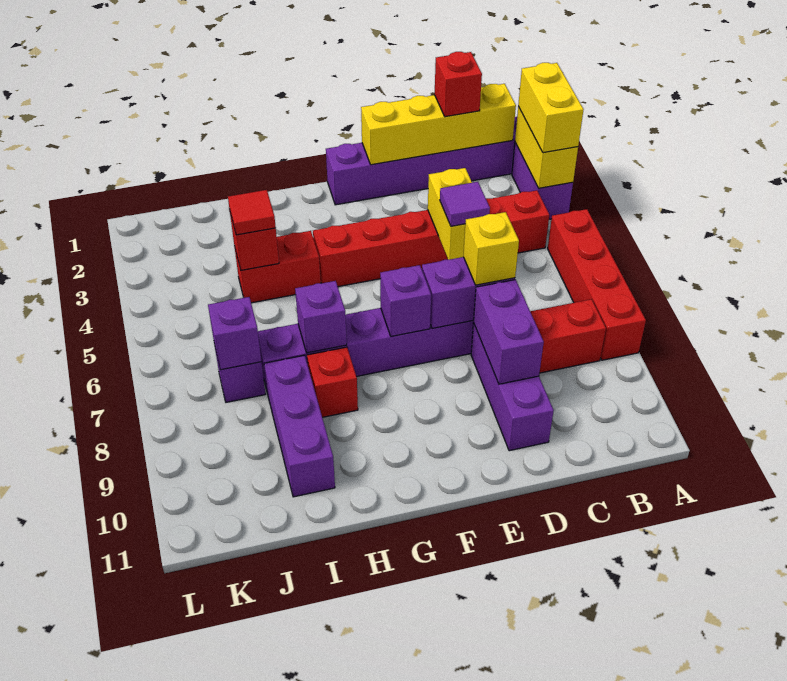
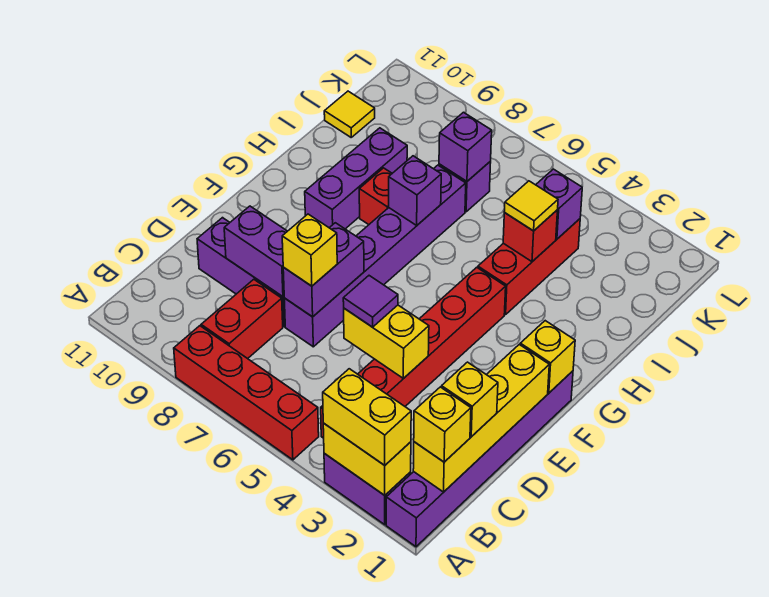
none -> yellow brick B1 level 3
red brick C1 level 3 -> yellow brick C1 level 3
none -> yellow brick F1 level 2
purple brick F7 level 2 -> purple brick J4 level 2
red brick H4:I4 level 1 -> red brick H4:J4 level 1
red tile I4 level 3 -> yellow tile I4 level 3
purple brick I8:I10 level 1 -> purple brick G9:I9 level 1
none -> yellow tile J11 level 1

